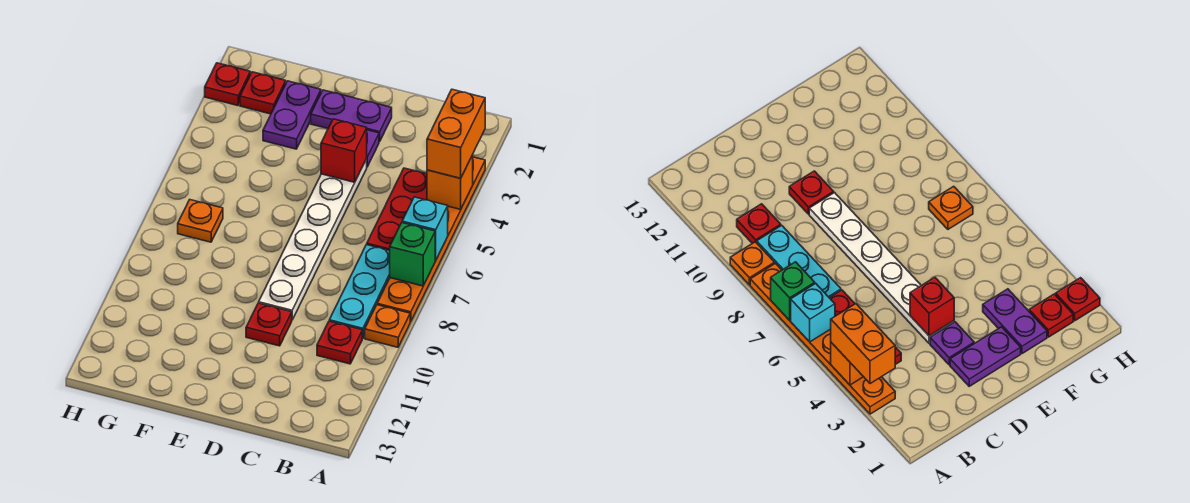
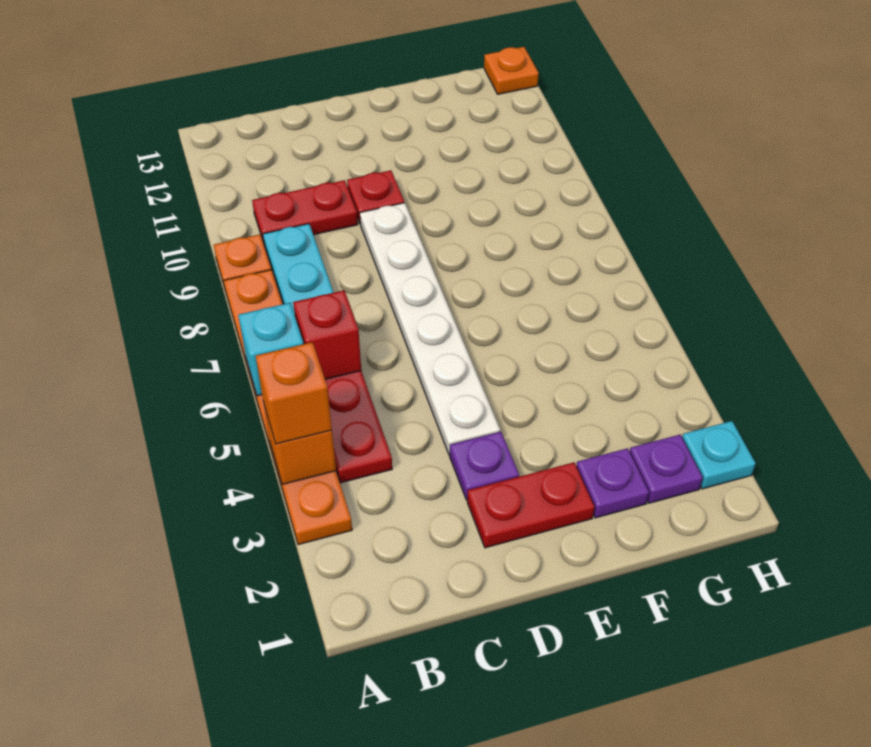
orange brick A3:A4 level 3 -> orange brick A4 level 3
green brick A7 level 2 -> none
red plate B10 level 1 -> red plate B10:C10 level 1
purple plate D2:E2 level 1 -> red plate D2:E2 level 1
red brick D4 level 2 -> red brick B6 level 2
purple plate F2:F3 level 1 -> purple plate F2 level 1
red plate G2 level 1 -> purple plate G2 level 1
orange plate G7 level 1 -> orange plate H13 level 1
red plate H2 level 1 -> cyan plate H2 level 1

